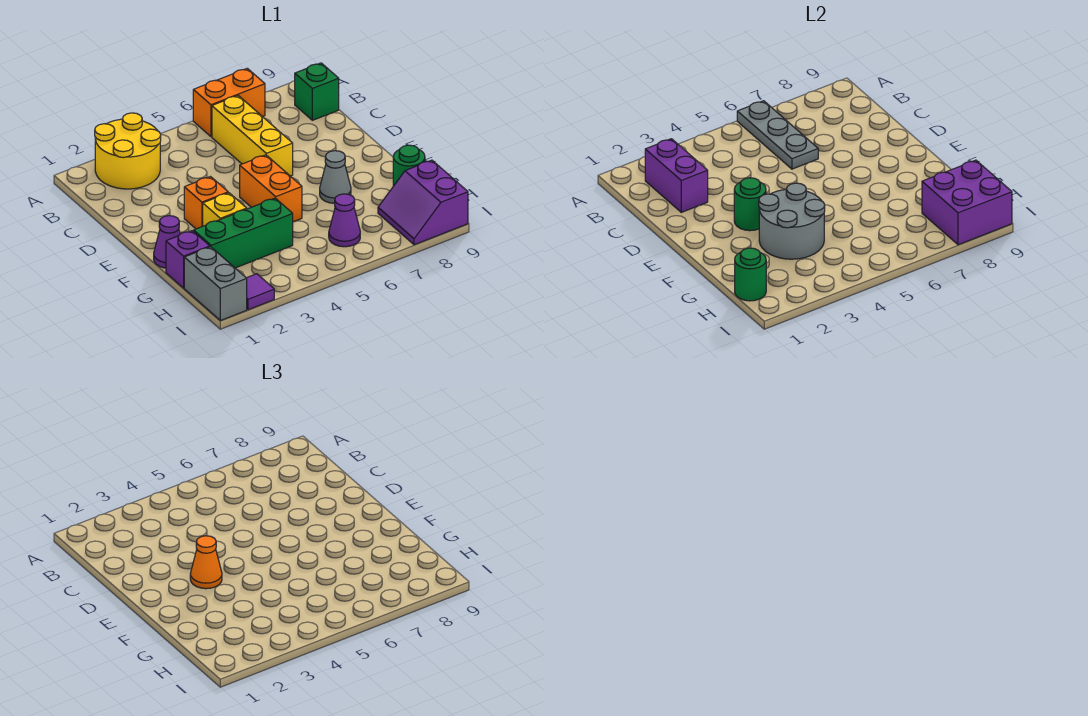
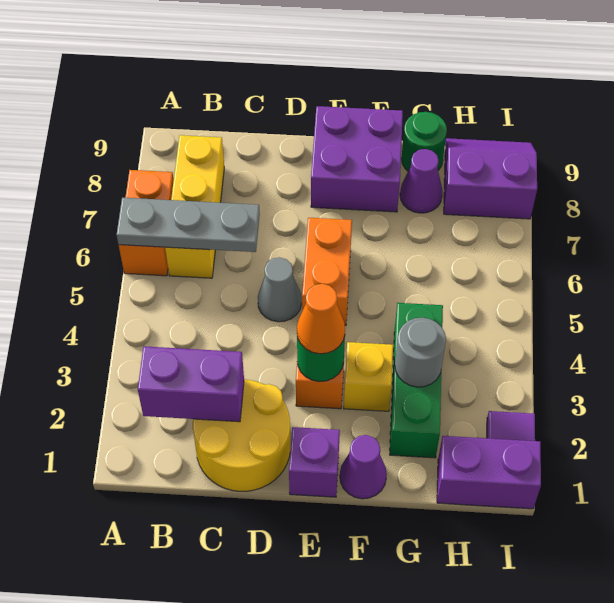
yellow round brick A2:B3 level 1 -> yellow round brick C1:D2 level 1
yellow brick B6:D6 level 1 -> yellow brick B6:B8 level 1
green brick B9 level 1 -> none
orange brick E5:F5 level 1 -> orange brick E5:E6 level 1
grey round brick F3:G4 level 2 -> grey round brick G3 level 2
grey cone F7 level 1 -> grey cone D5 level 1
purple brick G1 level 1 -> purple brick E1 level 1
grey brick H1:I1 level 1 -> purple brick H1:I1 level 1
green round brick H1 level 2 -> none
purple cone H6 level 1 -> purple cone G8 level 1
purple slope H8:I9 level 1 top 9 -> purple slope H8:I9 level 1 top 8
purple brick H8:I9 level 2 -> purple brick E8:F9 level 1

